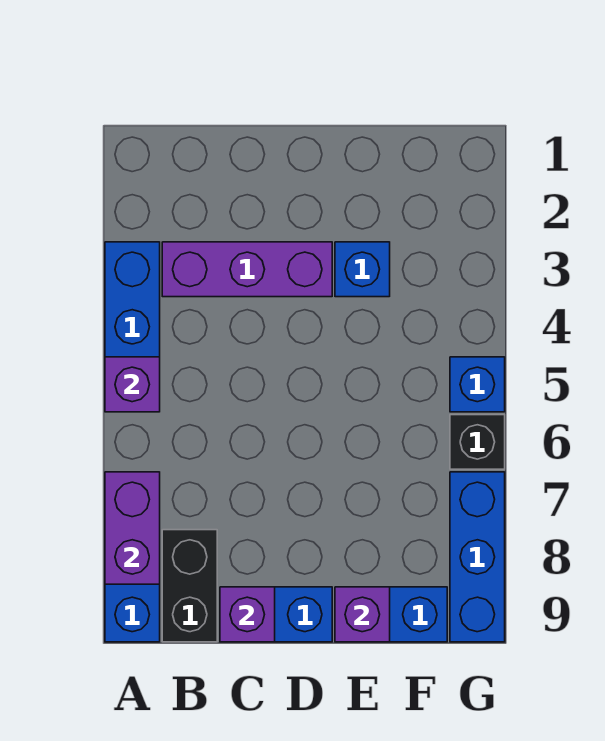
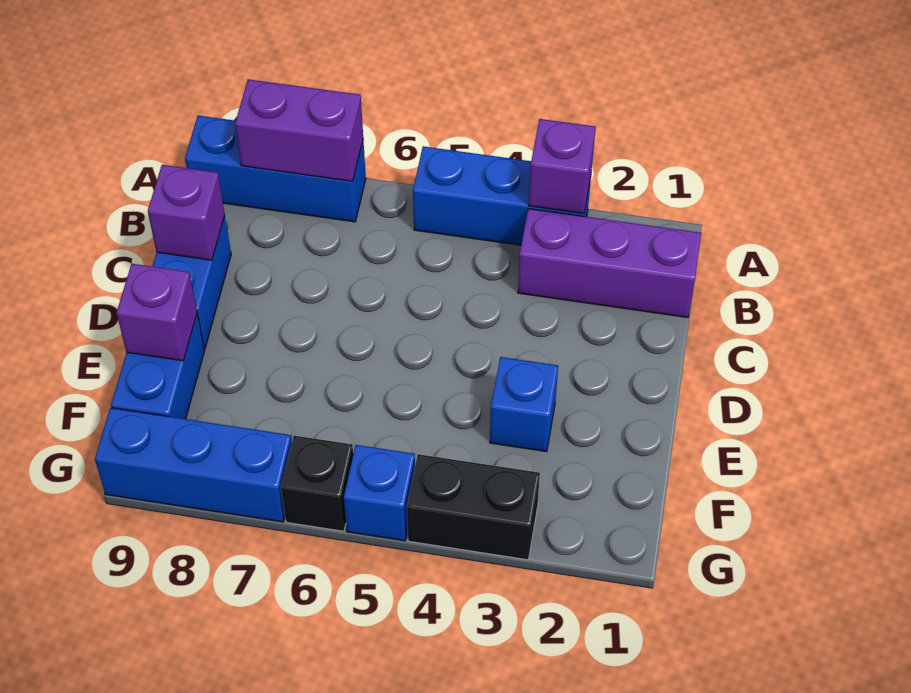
purple brick A5 level 2 -> purple brick A3 level 2
purple brick B3:D3 level 1 -> purple brick B1:B3 level 1
black brick B8:B9 level 1 -> black brick G3:G4 level 1

